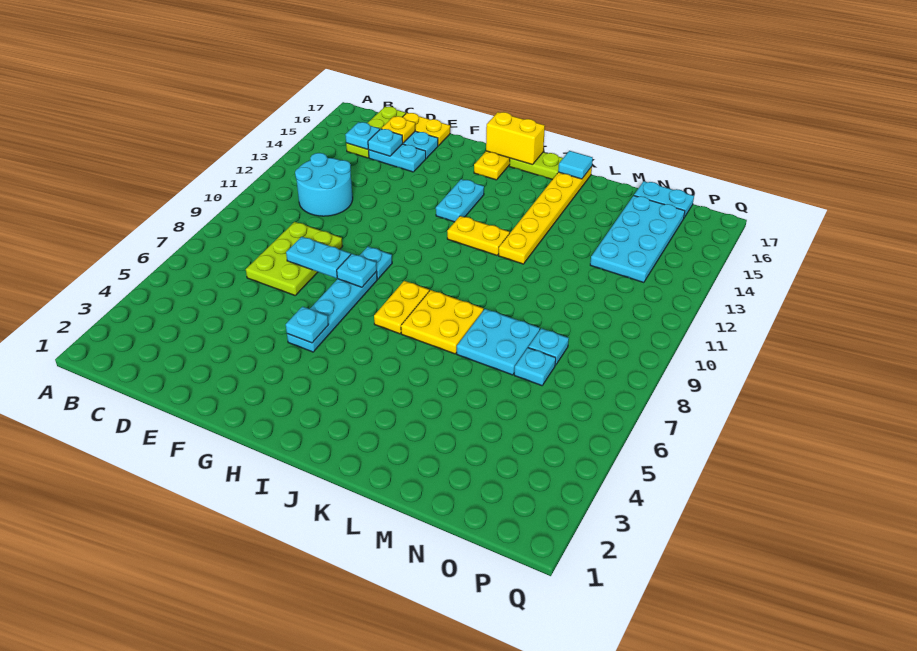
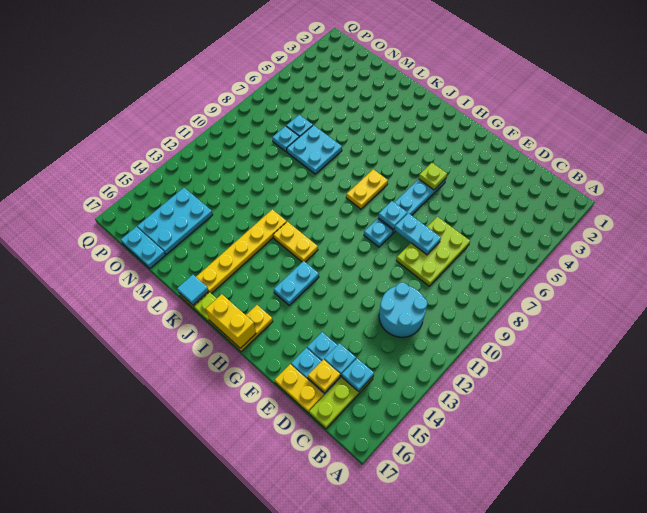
cyan plate G5 level 2 -> lime plate G5 level 2
yellow plate J7:K8 level 1 -> none
cyan plate N13:O16 level 1 -> cyan plate N14:O16 level 1

